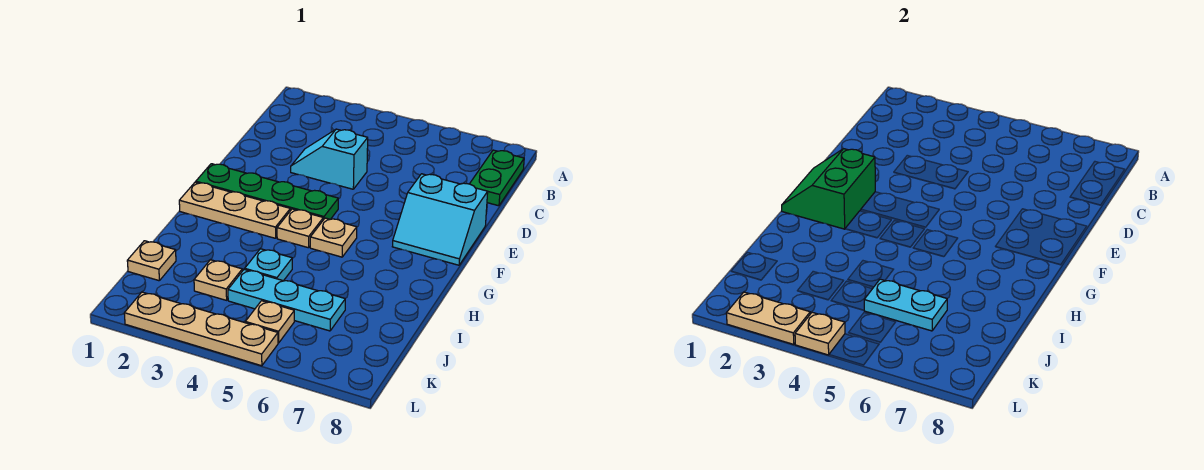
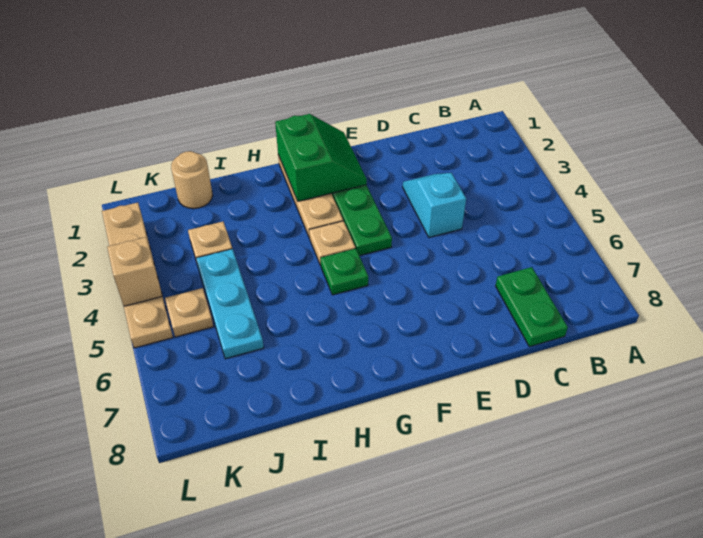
green plate B8:C8 level 1 -> green plate C7:C8 level 1
cyan slope E7:F8 level 1 top E -> none
green slope F1:G2 level 2 top 2 -> green slope F1:G2 level 2 top G
tan plate G5 level 1 -> green plate G5 level 1
cyan plate I4 level 1 -> none
tan plate J1 level 1 -> tan round brick J1 level 1
cyan plate J5:J6 level 2 -> none
tan plate L4 level 2 -> tan brick L4 level 2

